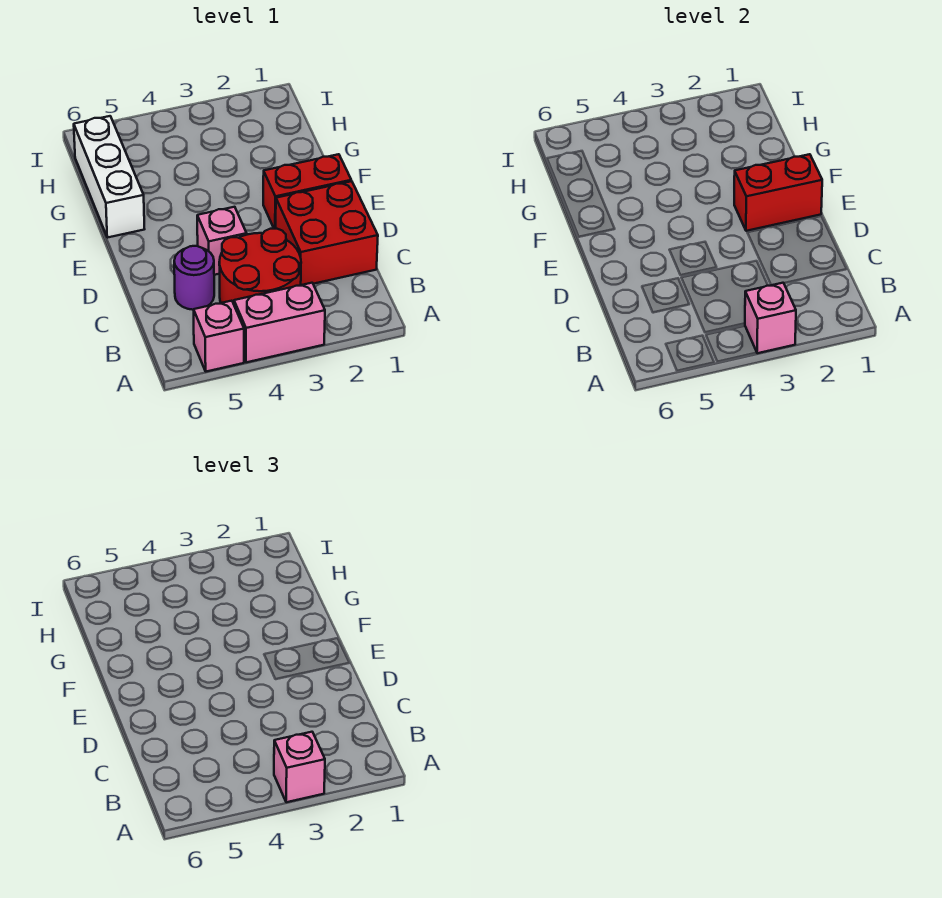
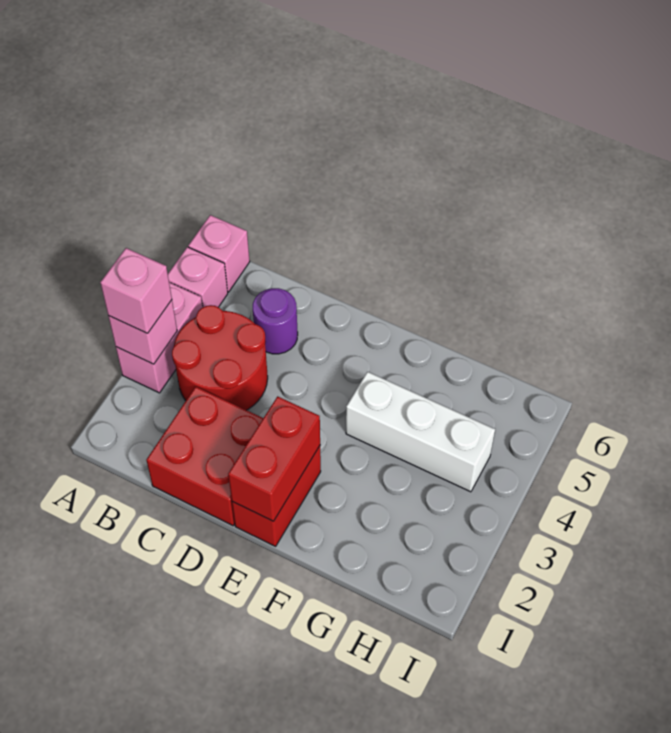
pink brick D4 level 1 -> pink brick A6 level 1
white brick F6:H6 level 1 -> white brick F4:H4 level 1

